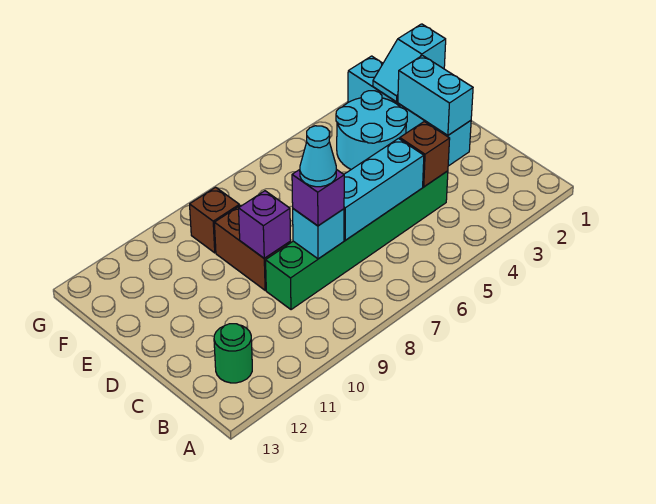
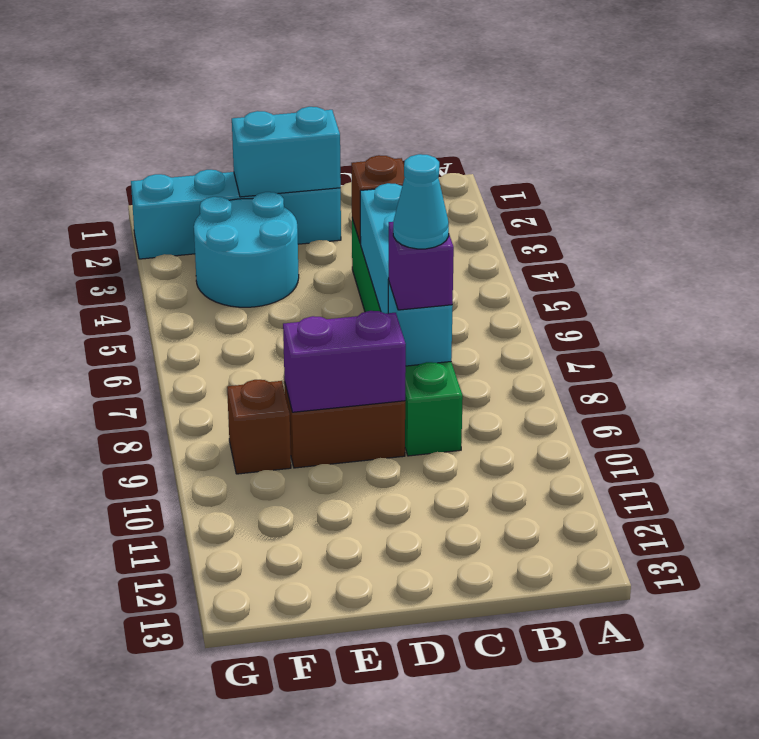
green round brick B12 level 1 -> none
purple brick D9 level 2 -> purple brick D9:E9 level 2
cyan slope F1:F2 level 2 top 1 -> none

